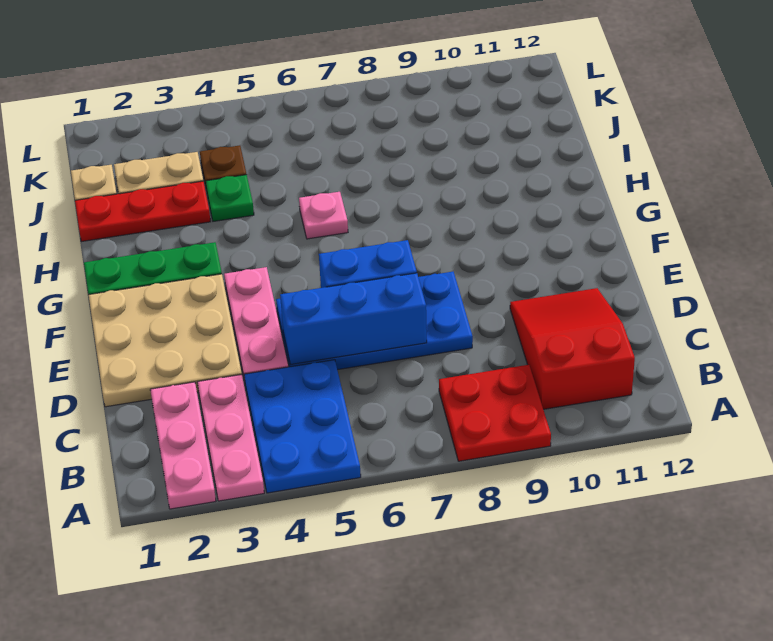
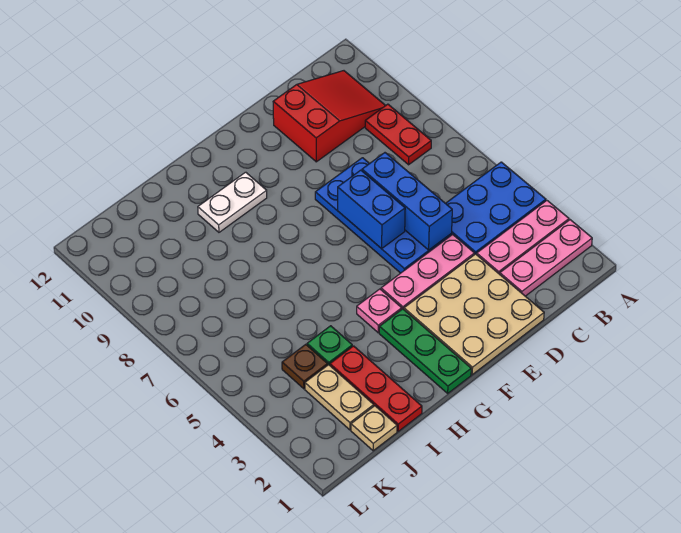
red plate A8:B9 level 1 -> red plate B8:B9 level 1
red slope B10:D11 level 1 top B -> red slope B10:D11 level 1 top D
none -> white plate G10:H10 level 1
pink plate H6 level 1 -> pink plate G4 level 1

